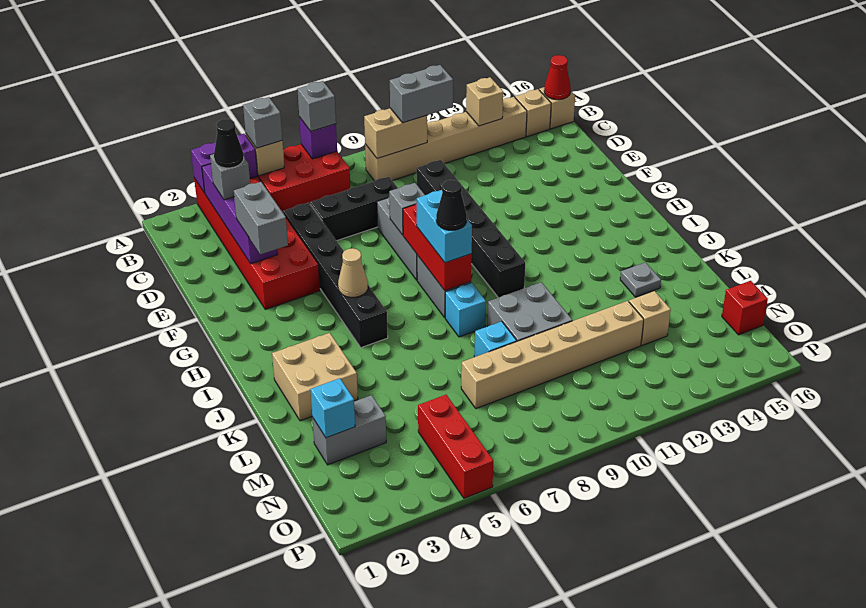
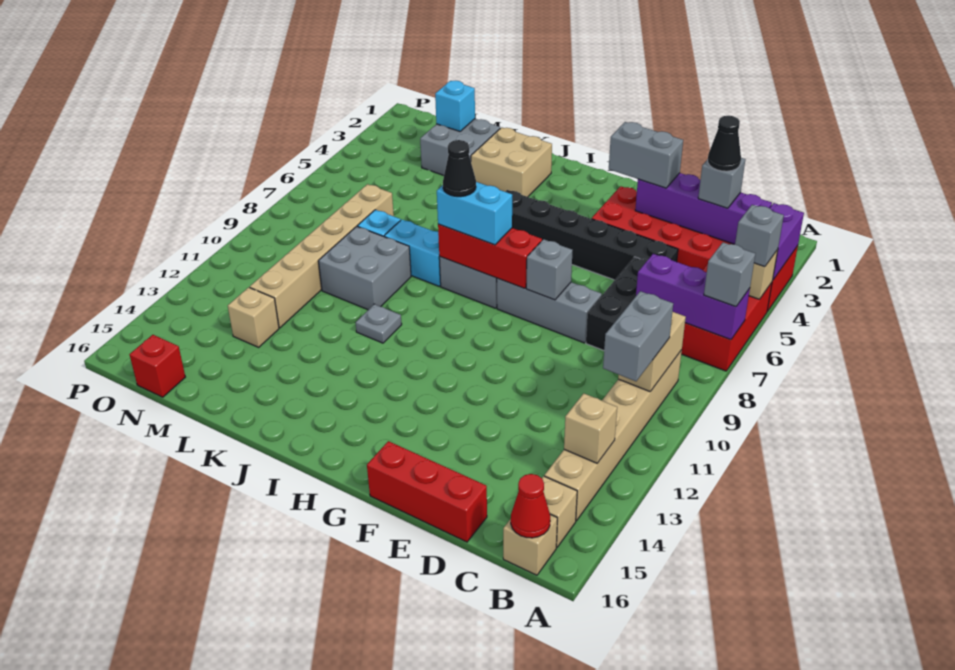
purple brick A7 level 2 -> purple brick A7:C7 level 2
black brick D10:I10 level 1 -> none
tan cone H5 level 2 -> none
cyan brick J8 level 1 -> cyan brick J8:K8 level 1
grey plate K14 level 1 -> grey plate J11 level 1
grey brick M2:M3 level 1 -> grey brick L2:M3 level 1
red brick N5:P5 level 1 -> red brick D16:F16 level 1

